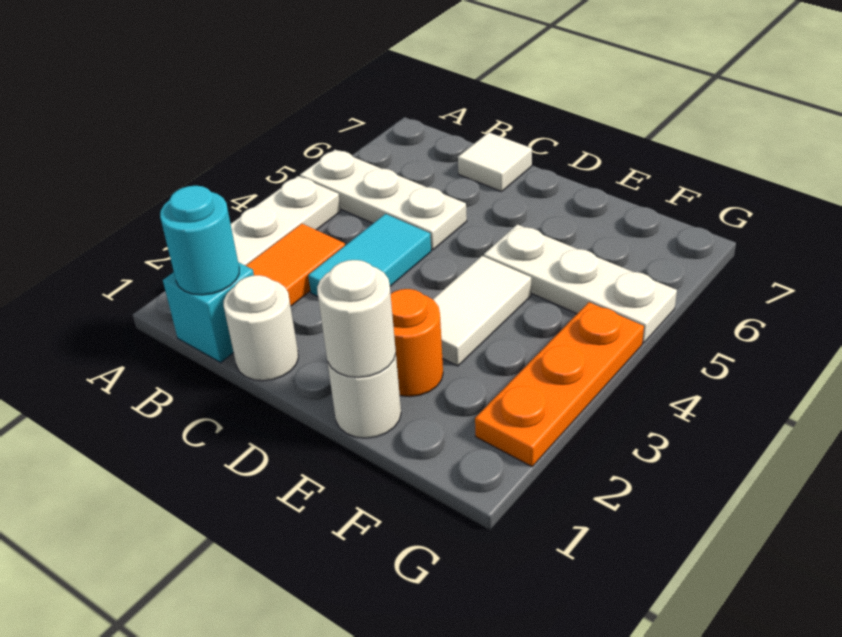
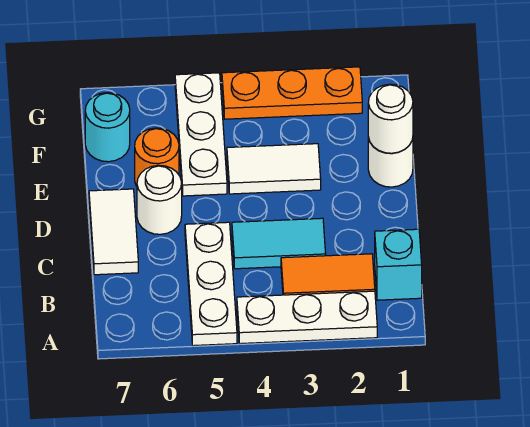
cyan round brick B1 level 2 -> cyan round brick F7 level 1
white round brick C1 level 1 -> white round brick D6 level 1
white tile C7 level 1 -> white tile C7:D7 level 1
orange round brick E2 level 1 -> orange round brick E6 level 1

